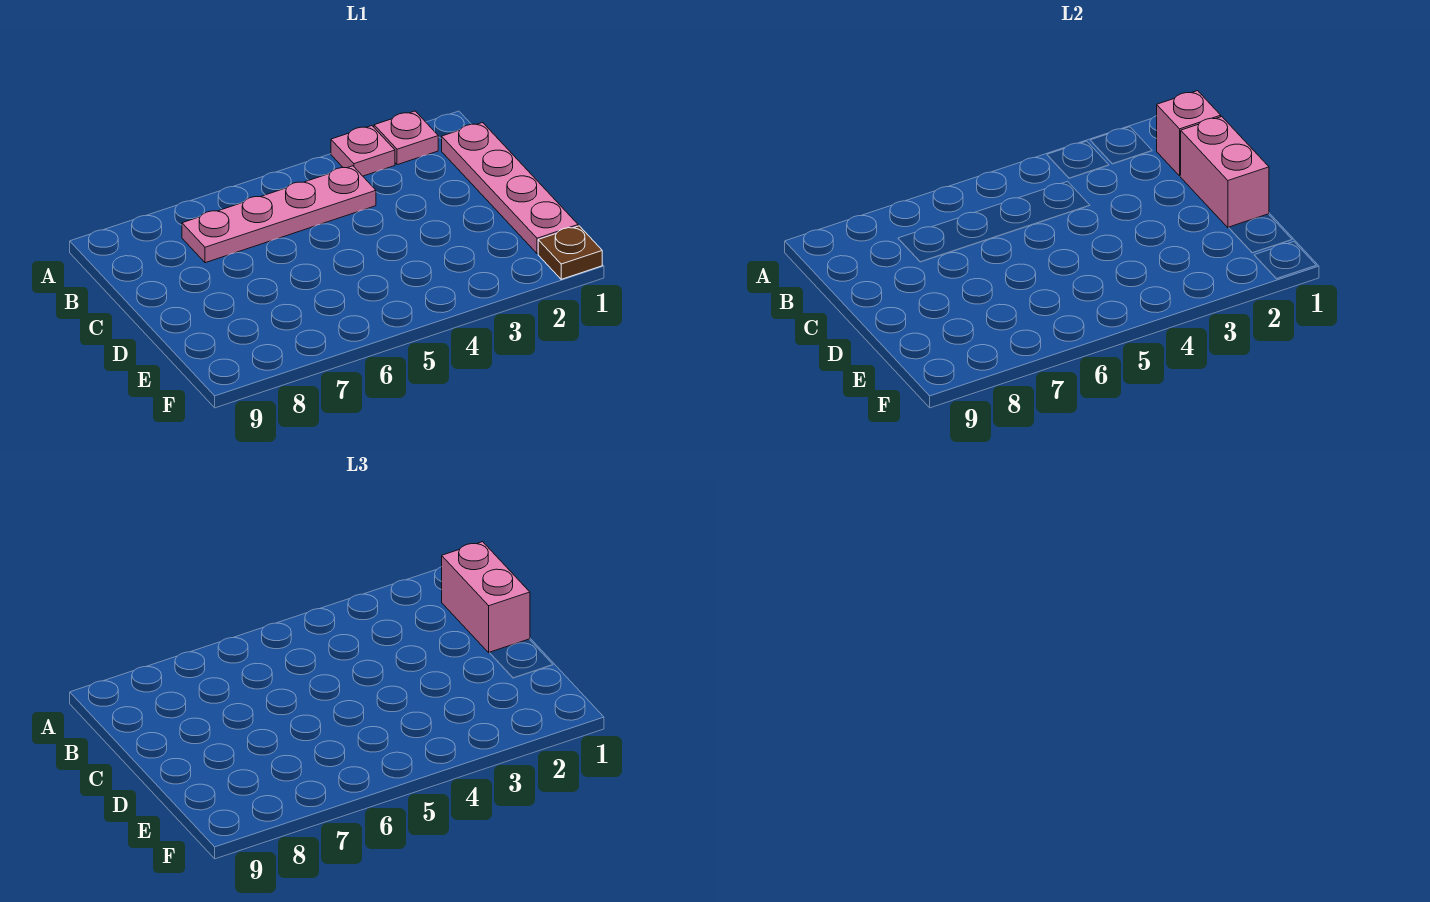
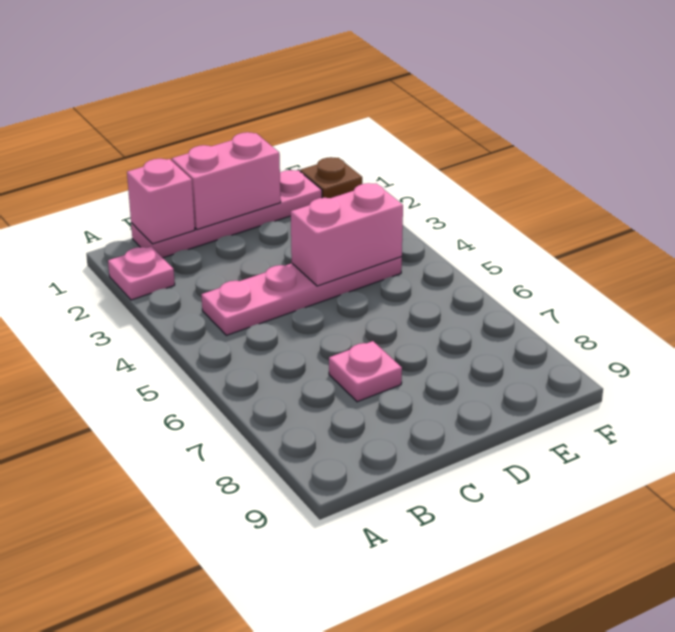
pink plate A3 level 1 -> pink plate C7 level 1
pink brick B1:C1 level 3 -> pink brick D4:E4 level 2
pink plate B4:B7 level 1 -> pink plate B4:E4 level 1

